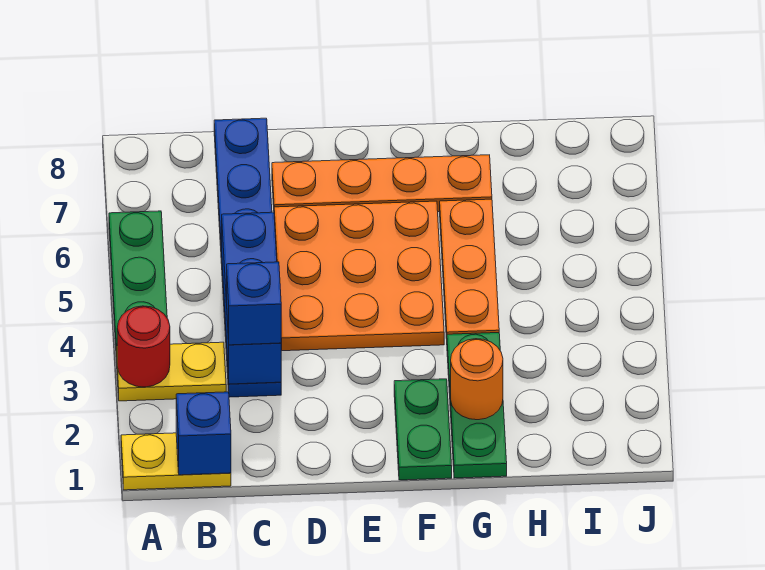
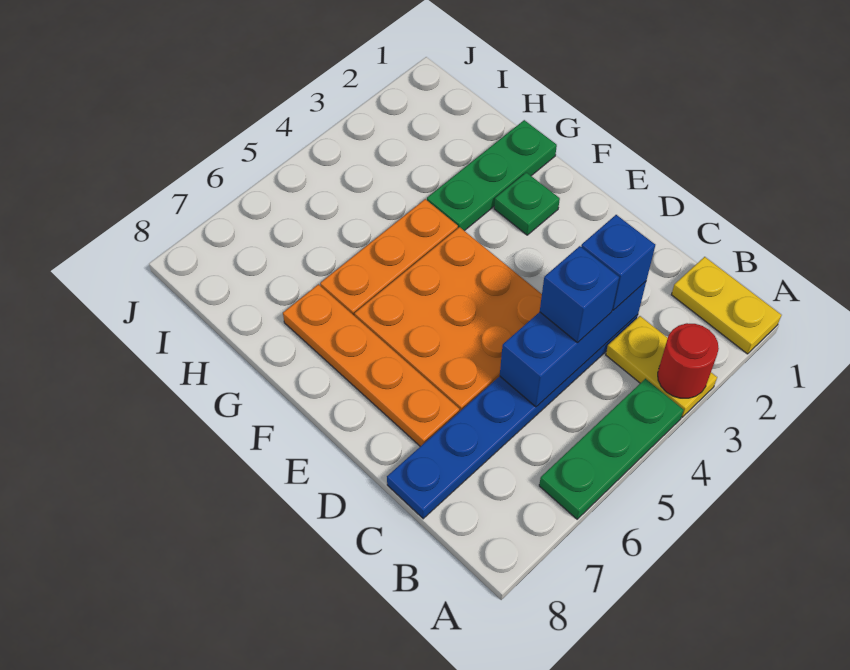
blue brick B1 level 2 -> blue brick C4 level 3
green plate F1:F2 level 1 -> green plate F2 level 1
orange round brick G2 level 2 -> none

